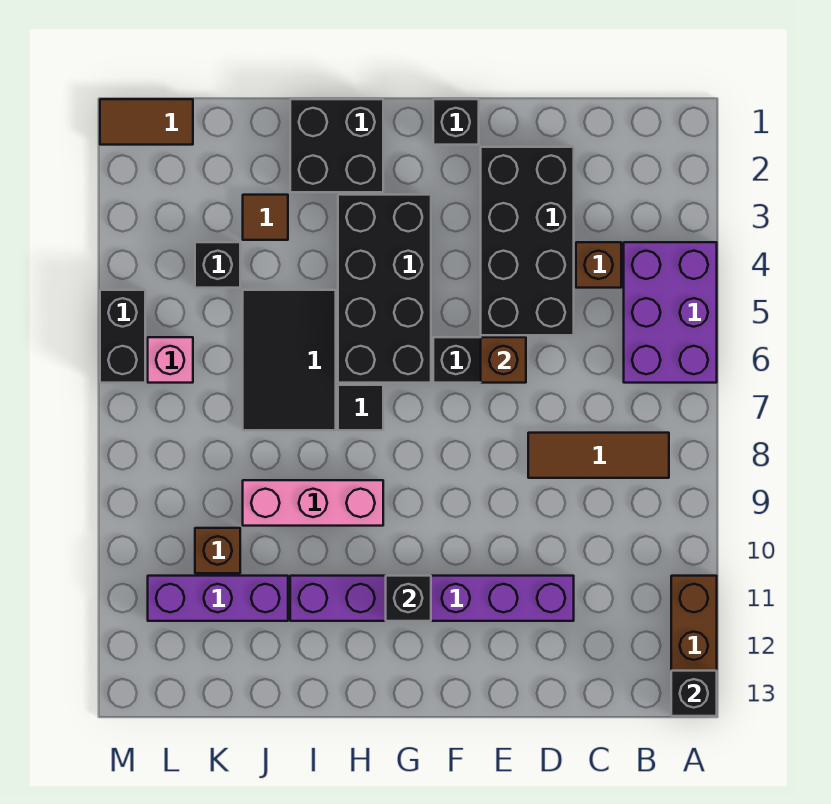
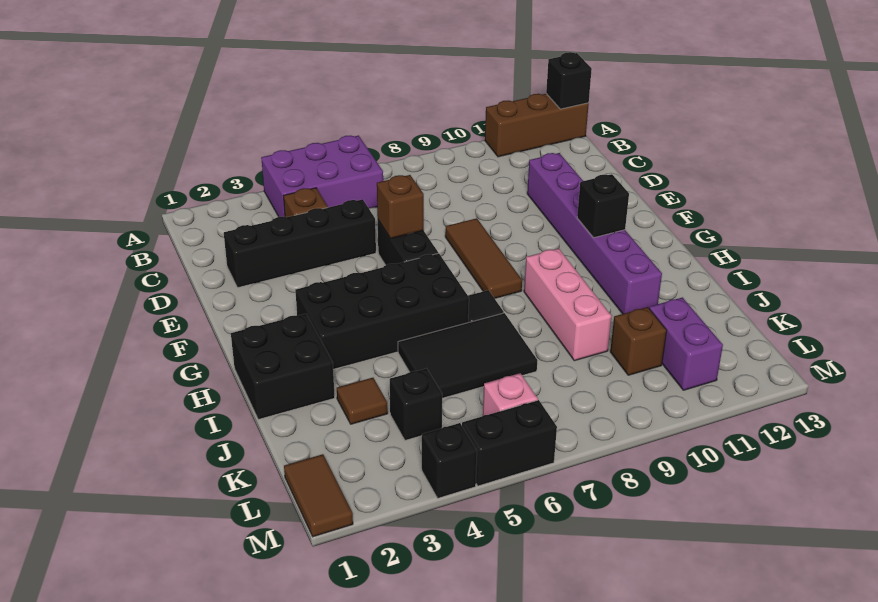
brown tile B8:D8 level 1 -> brown tile E8:G8 level 1
black brick D2:E5 level 1 -> black brick D2:D5 level 1
black brick F1 level 1 -> black brick M4 level 1
purple brick J11:L11 level 1 -> purple brick K11:L11 level 1

